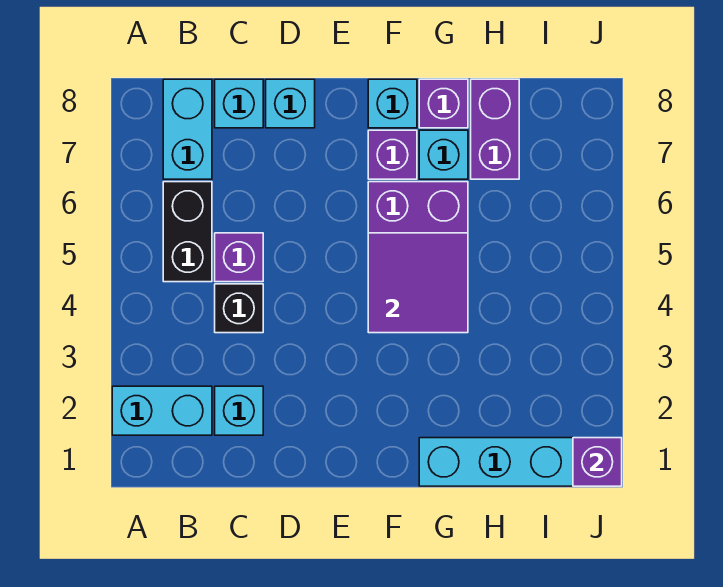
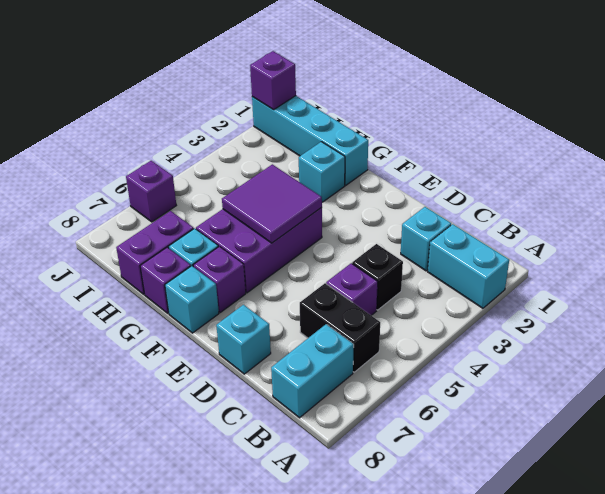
black brick B5:B6 level 1 -> black brick B6:C6 level 1
cyan brick C8 level 1 -> cyan brick G2 level 1
none -> purple brick J6 level 1

